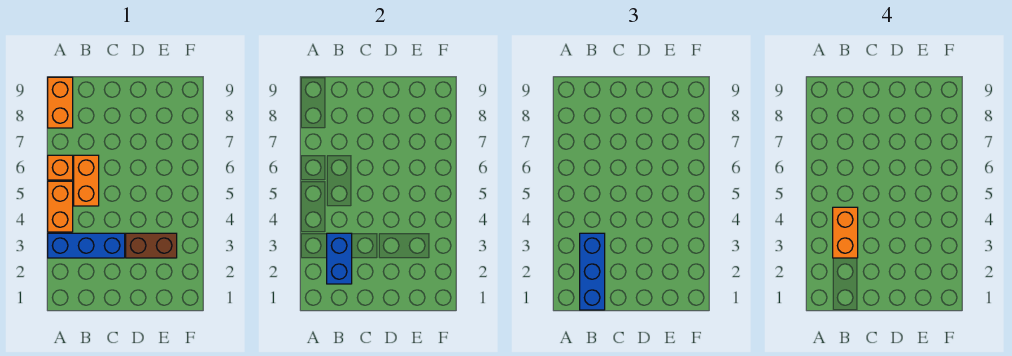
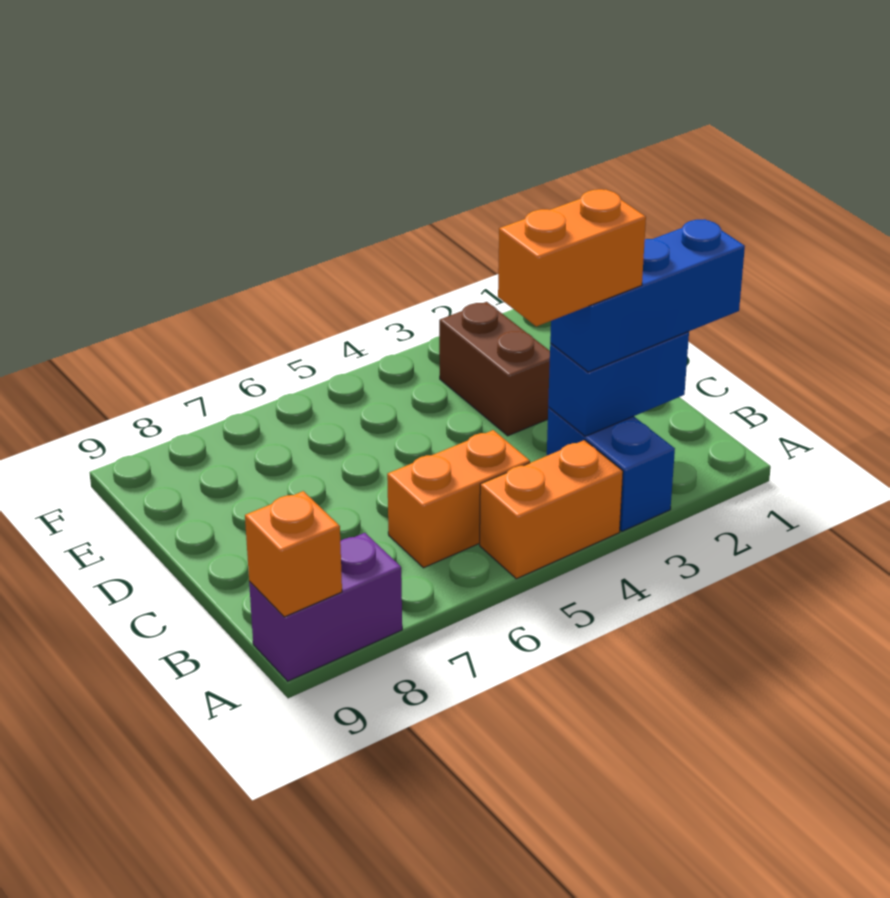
blue brick A3:C3 level 1 -> blue brick A3:B3 level 1
orange brick A6 level 1 -> orange brick A9 level 2
orange brick A8:A9 level 1 -> purple brick A8:A9 level 1

